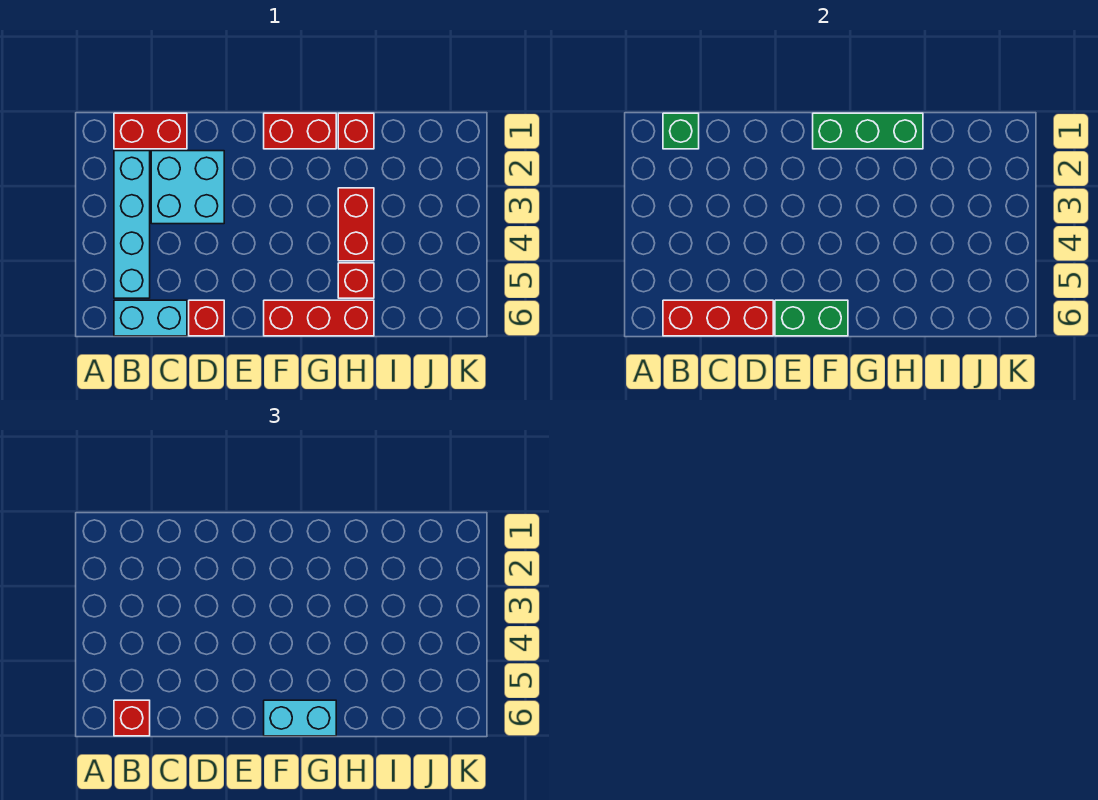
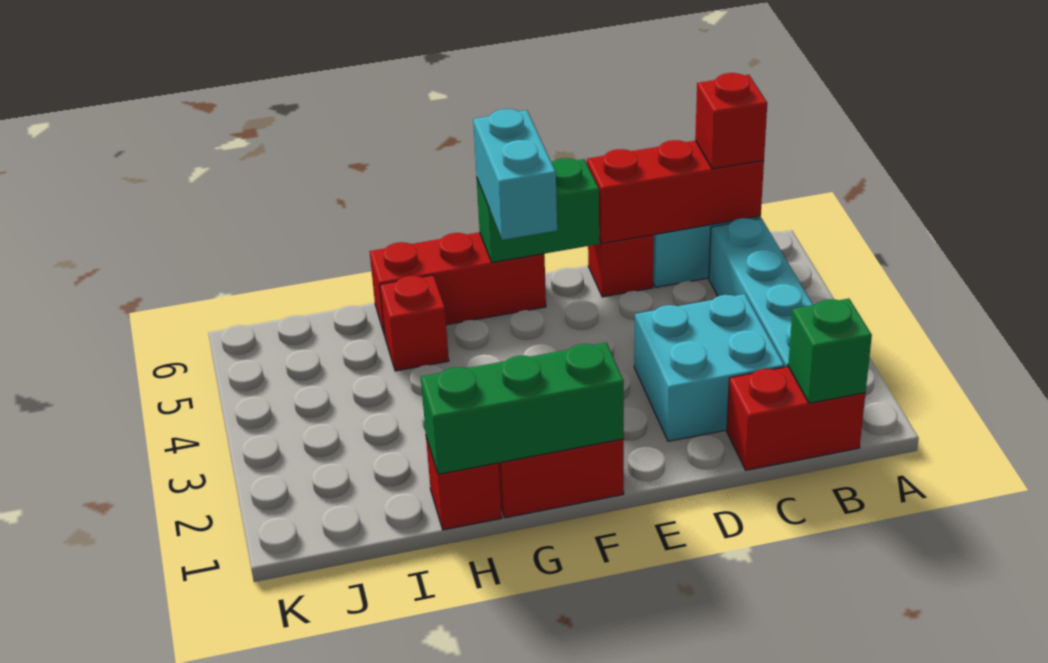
cyan brick F6:G6 level 3 -> cyan brick F5:F6 level 3
red brick H3:H4 level 1 -> none

